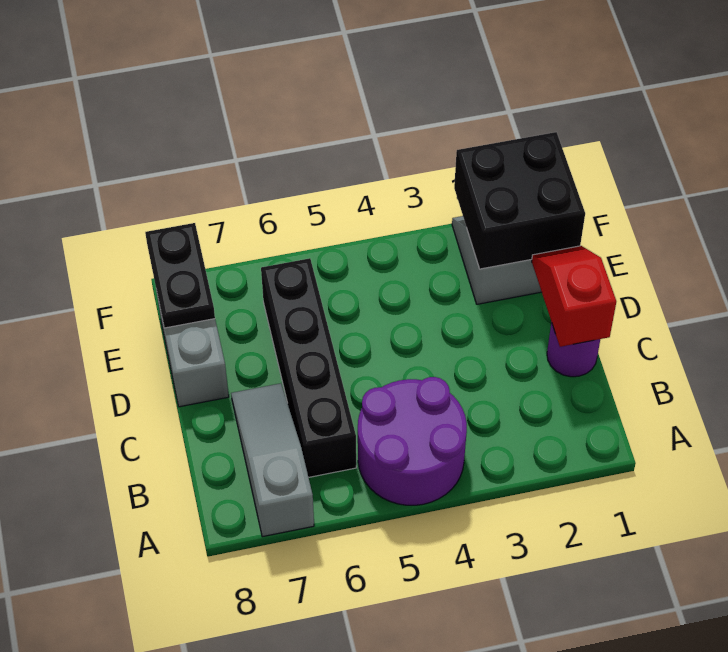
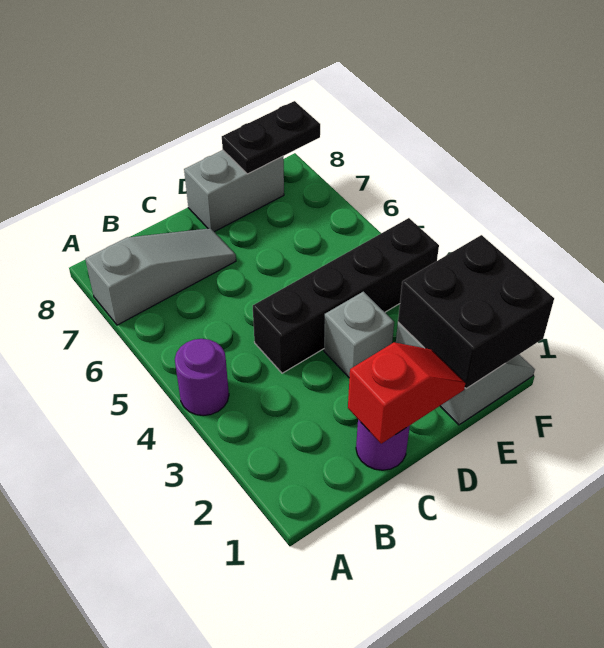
purple round brick A4:B5 level 1 -> purple round brick A4 level 1
black brick B6:E6 level 1 -> black brick C4:F4 level 1
none -> grey brick D3 level 1

